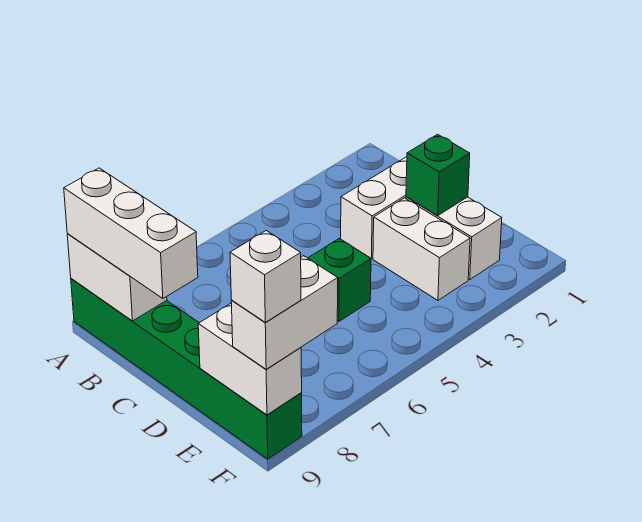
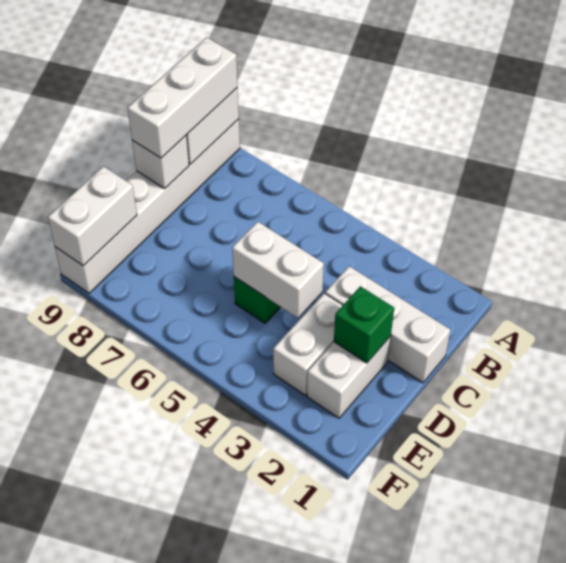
green brick A9:F9 level 1 -> white brick A9:F9 level 1
white brick F8:F9 level 3 -> white brick D4:D5 level 2
white brick F9 level 4 -> white brick C9 level 2

